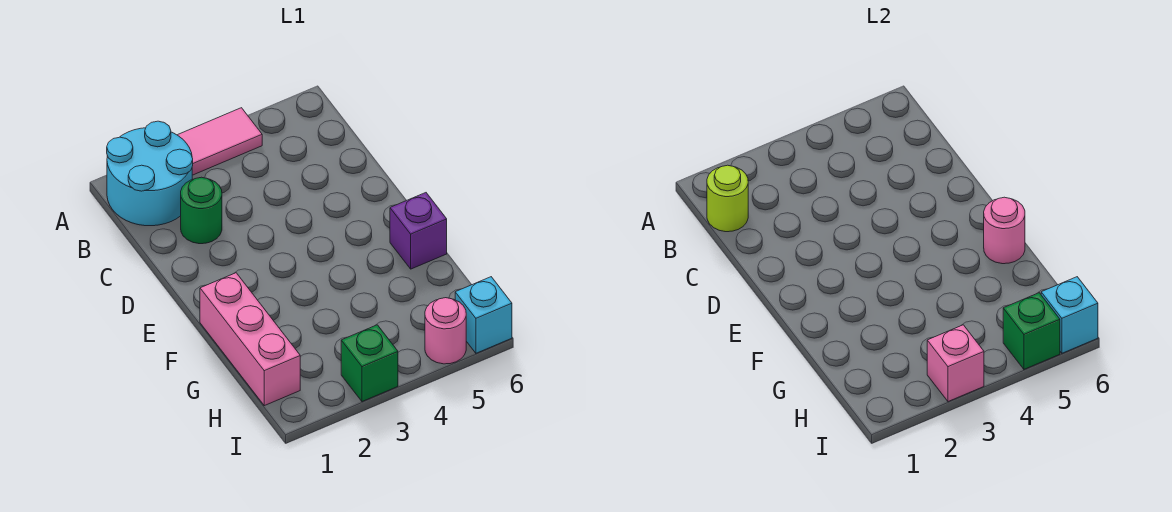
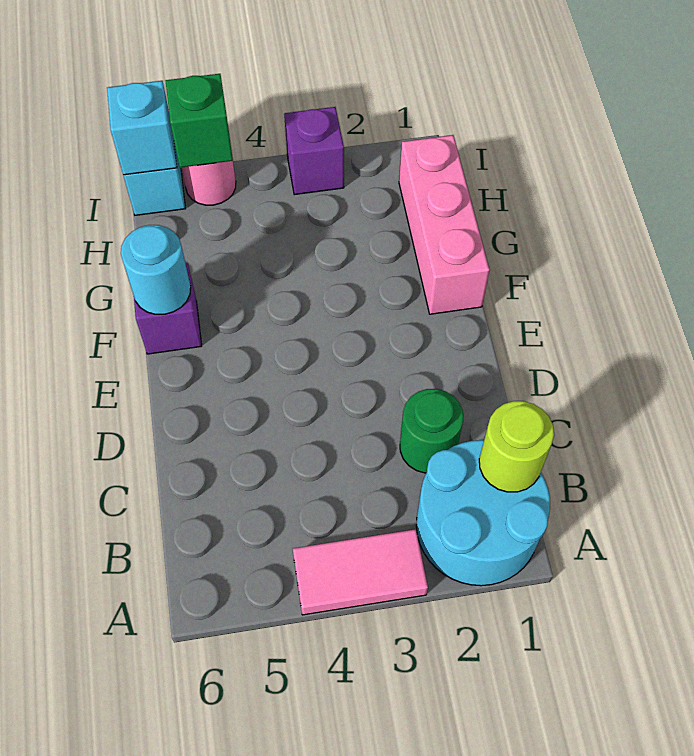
pink round brick F6 level 2 -> cyan round brick F6 level 2
green brick I3 level 1 -> purple brick I3 level 1
pink brick I3 level 2 -> none

